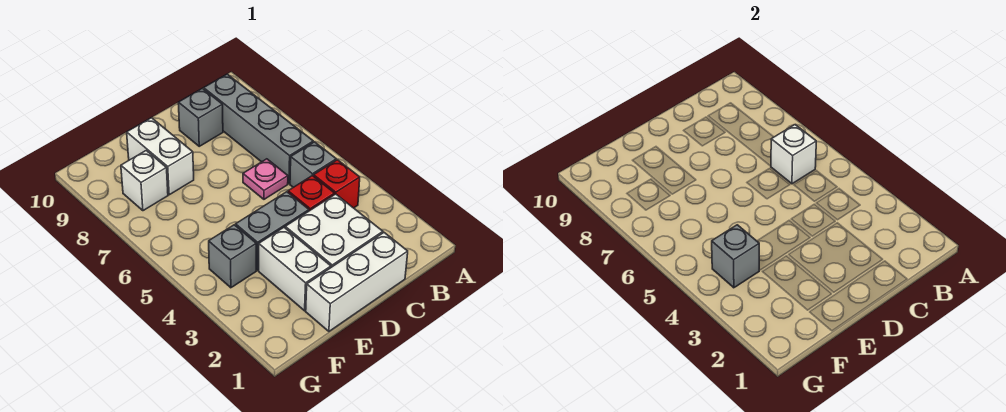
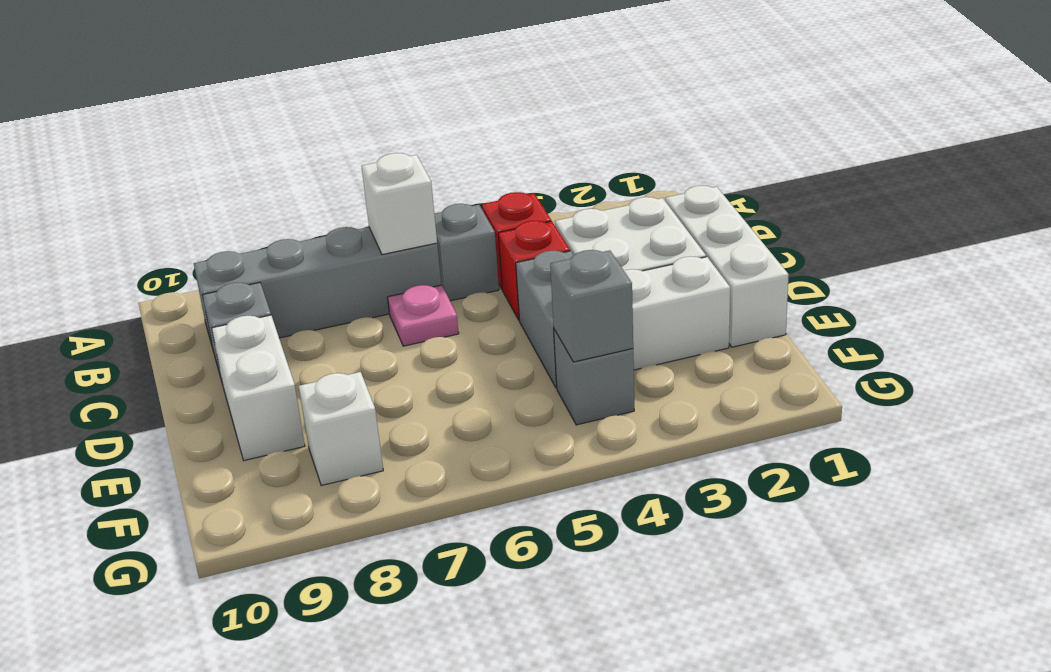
white brick E8:E9 level 1 -> white brick D9:E9 level 1

